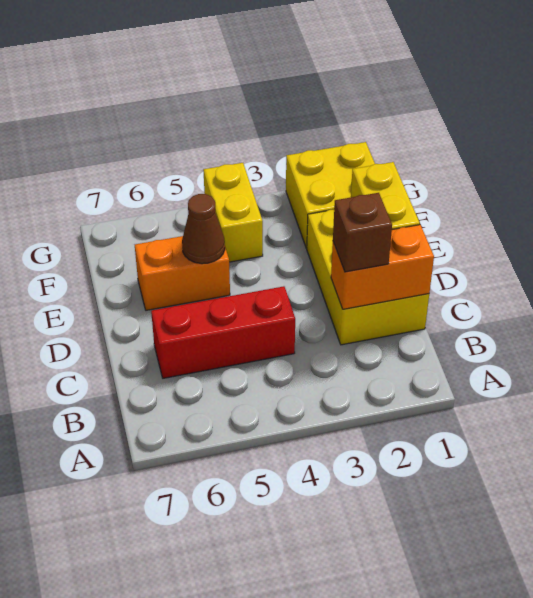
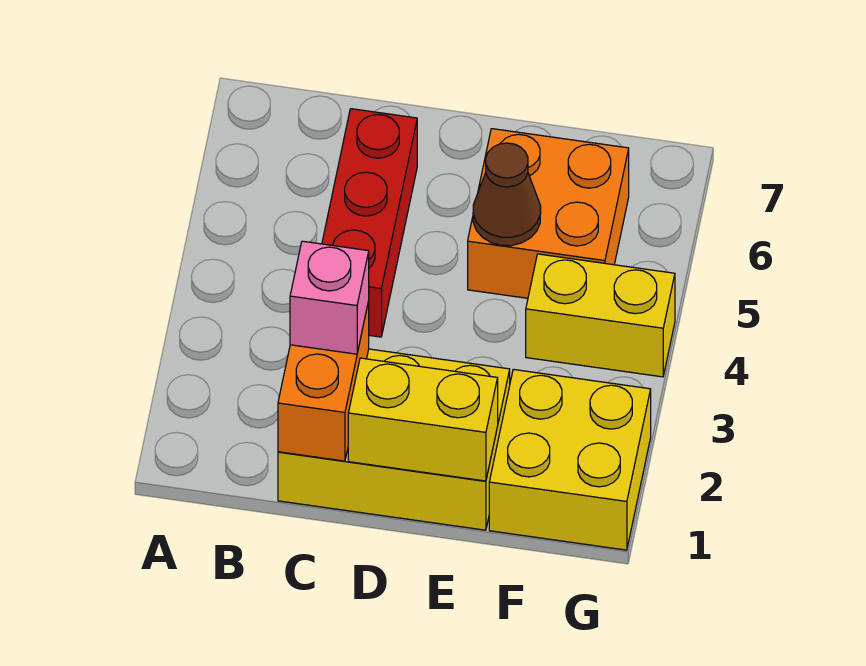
brown brick C2 level 3 -> pink brick C2 level 3
orange brick E5:E6 level 1 -> orange brick E5:F6 level 1

